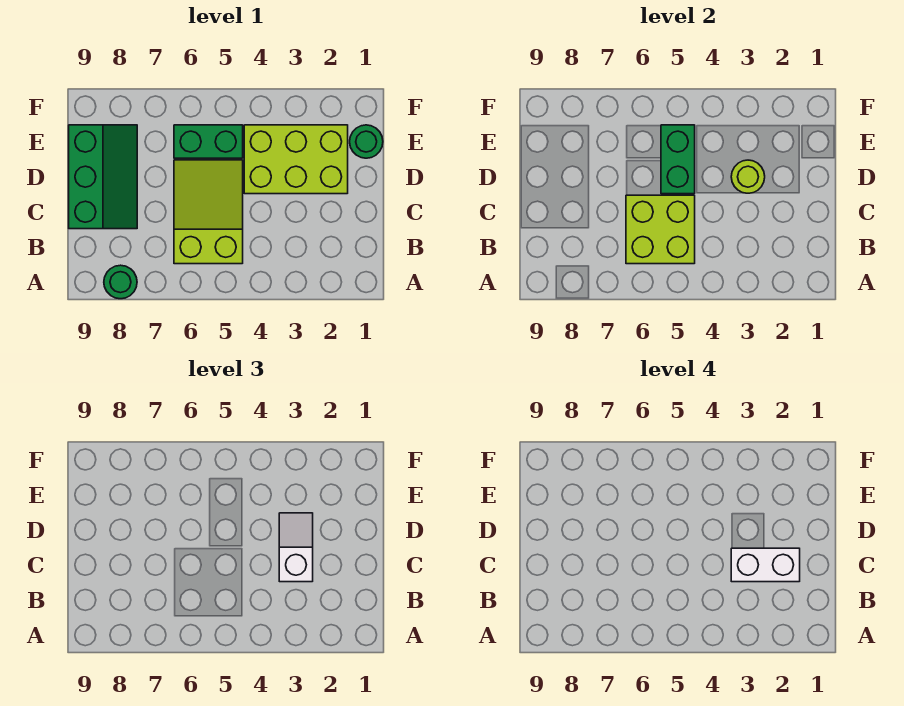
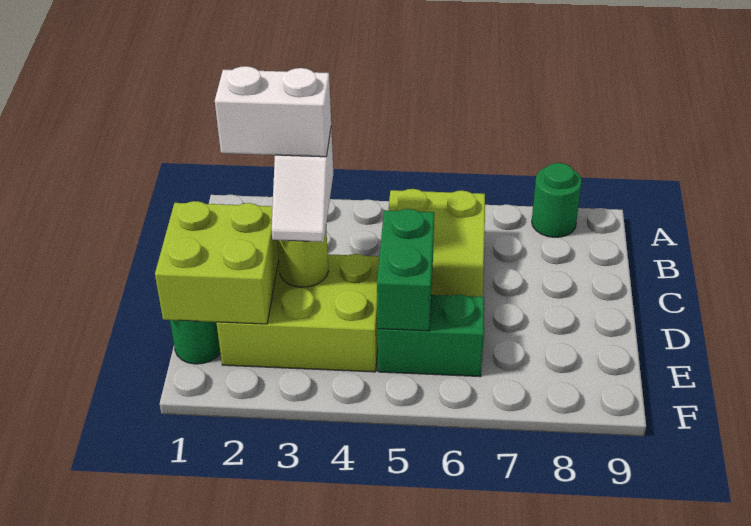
lime brick B5:C6 level 2 -> lime brick D1:E2 level 2
green slope C8:E9 level 1 top 9 -> none

